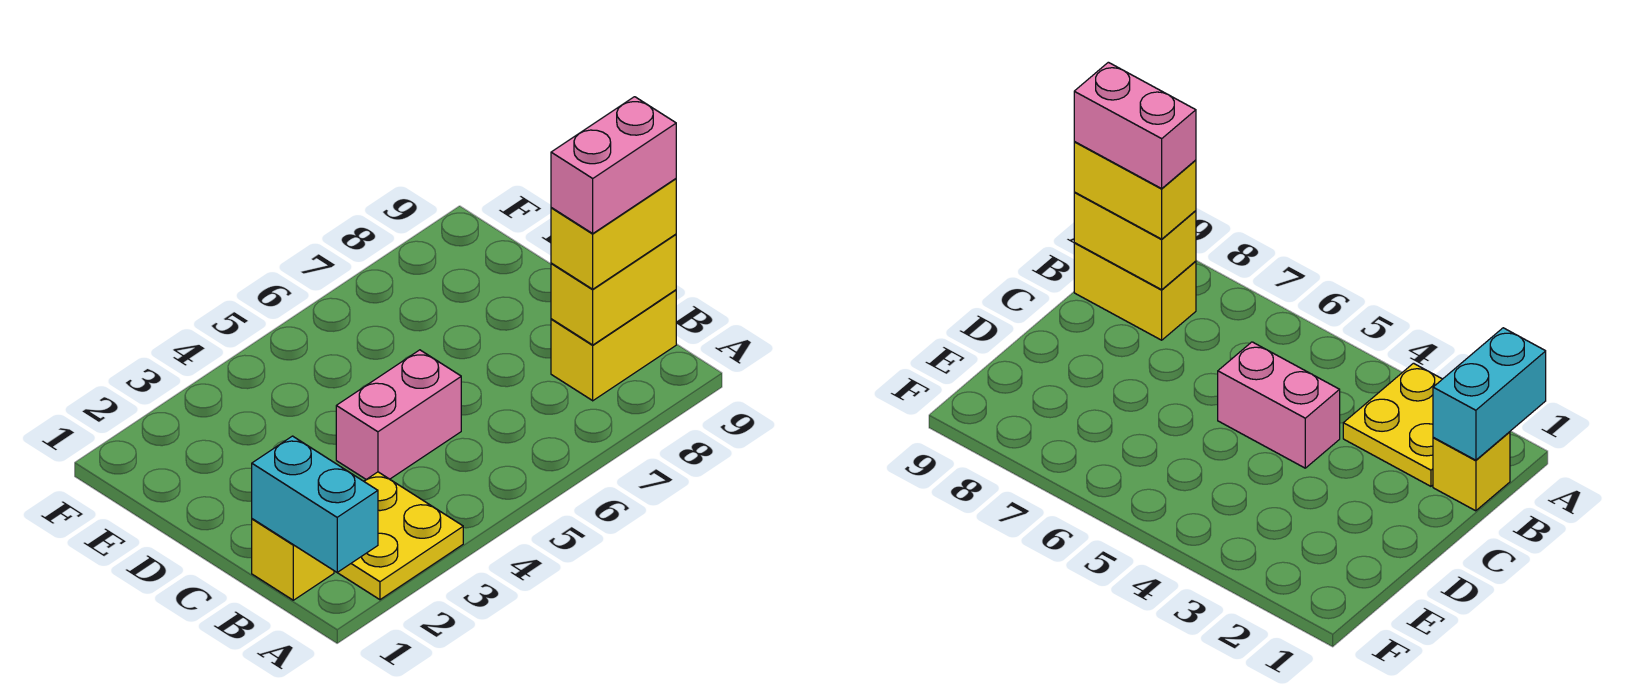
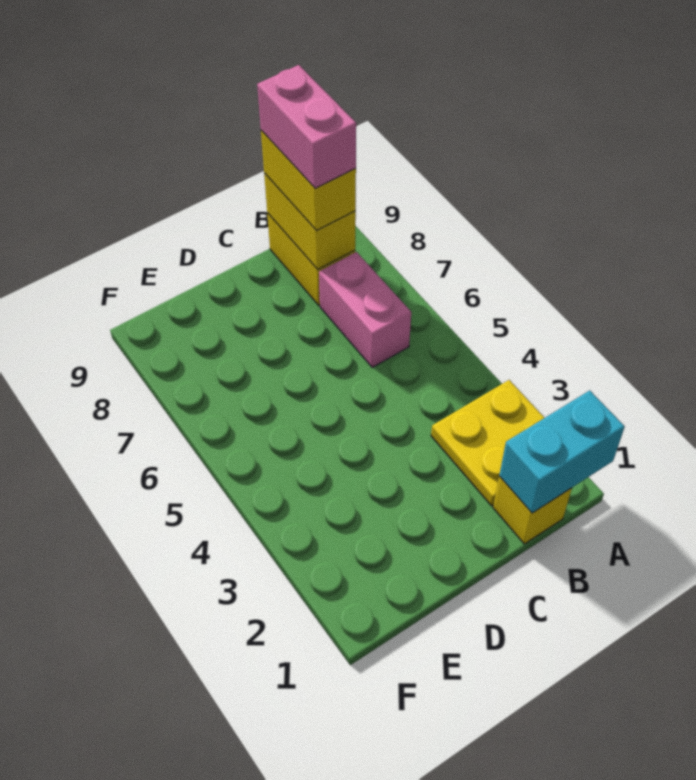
pink brick C4:C5 level 1 -> pink brick B6:B7 level 1

